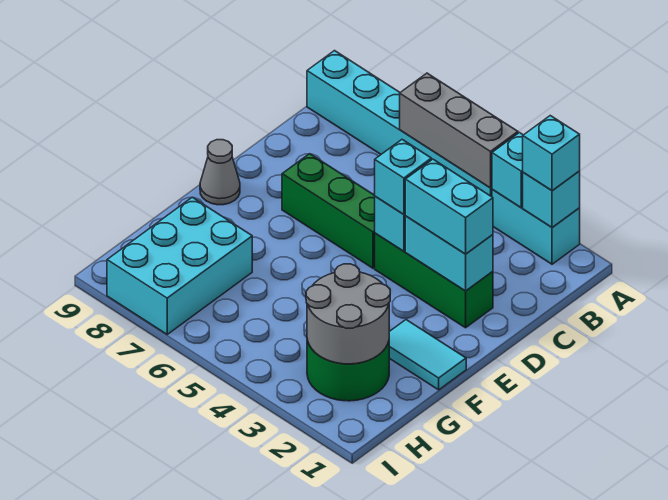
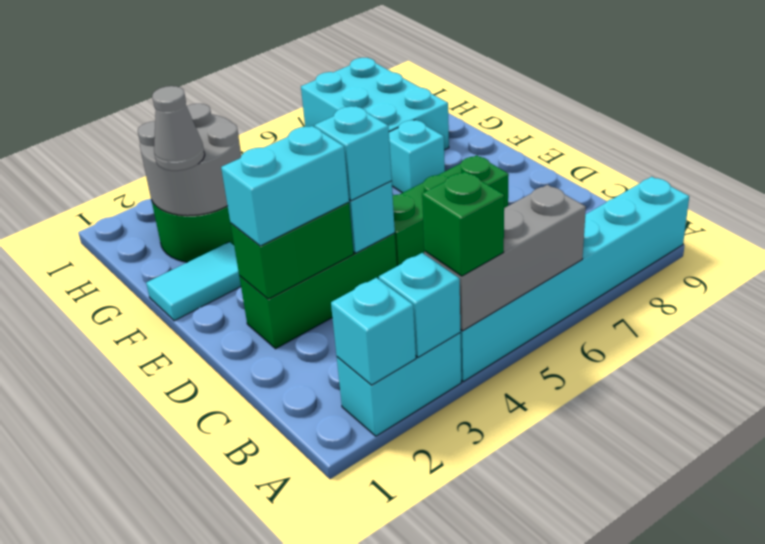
cyan brick A2 level 3 -> cyan brick F7 level 1
none -> green brick A4 level 3
cyan brick D2:D3 level 2 -> green brick D2:D3 level 2
grey cone E9 level 1 -> grey cone G2 level 3

